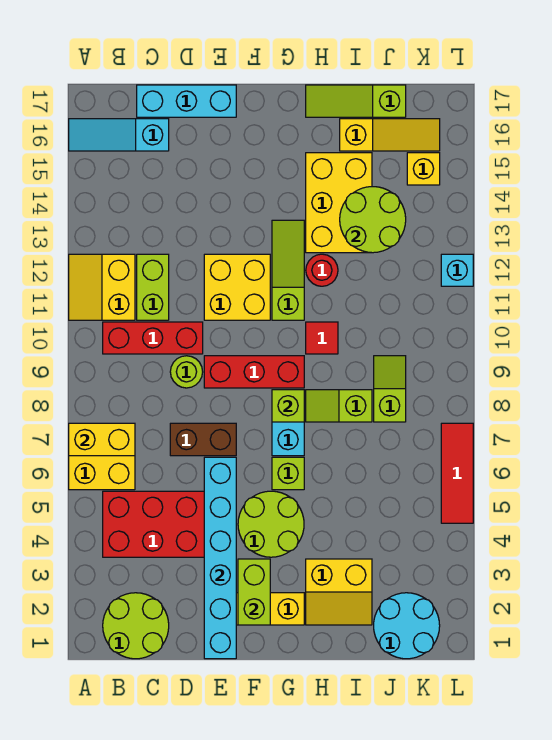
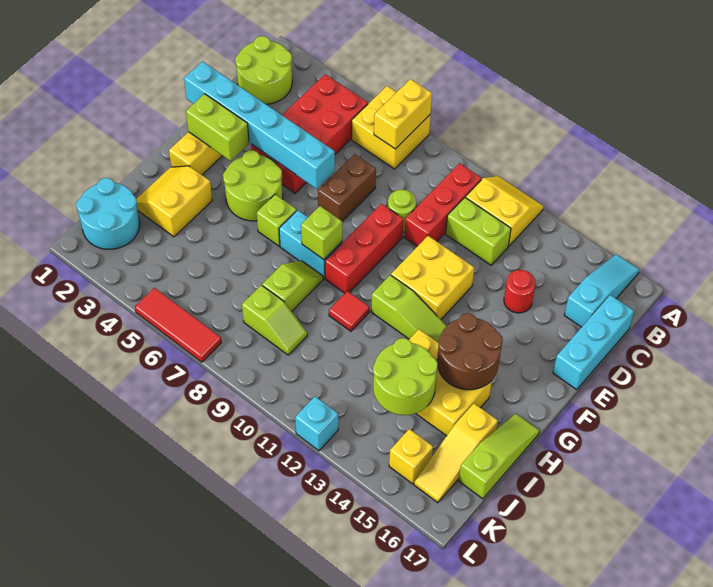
none -> brown round brick G14:H15 level 2
red round brick H12 level 1 -> red round brick D14 level 1

